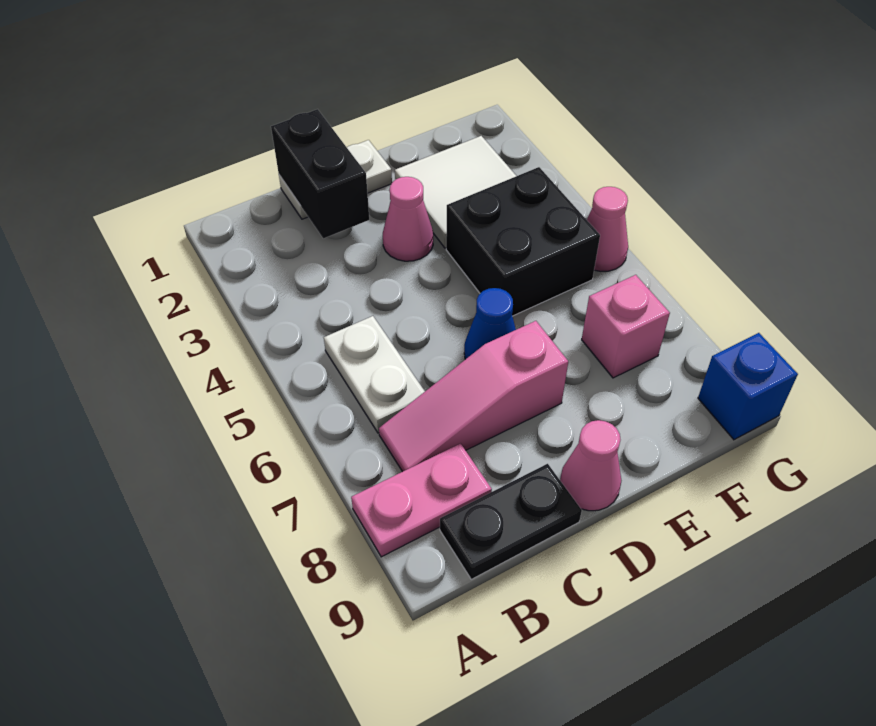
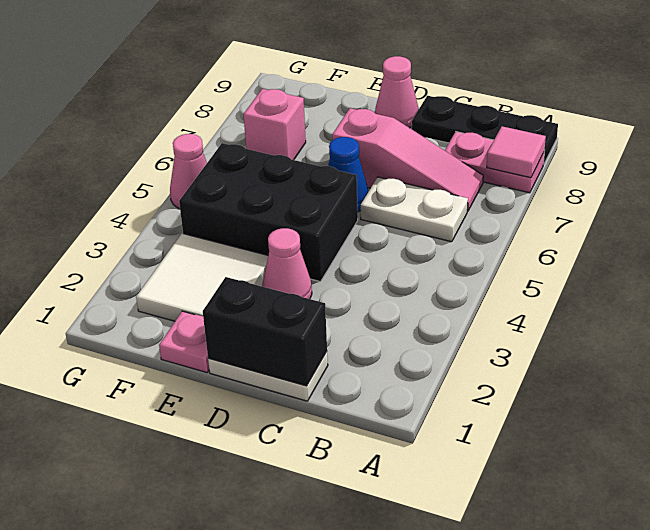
none -> pink tile A8 level 2
white plate B5:B6 level 1 -> white plate B6:C6 level 1
black plate B9:C9 level 1 -> black plate A9:C9 level 1
black brick C1:C2 level 2 -> black brick C1:D1 level 2
none -> pink plate E1 level 1
black brick E4:F5 level 1 -> black brick D4:F5 level 1
blue brick G9 level 1 -> none

